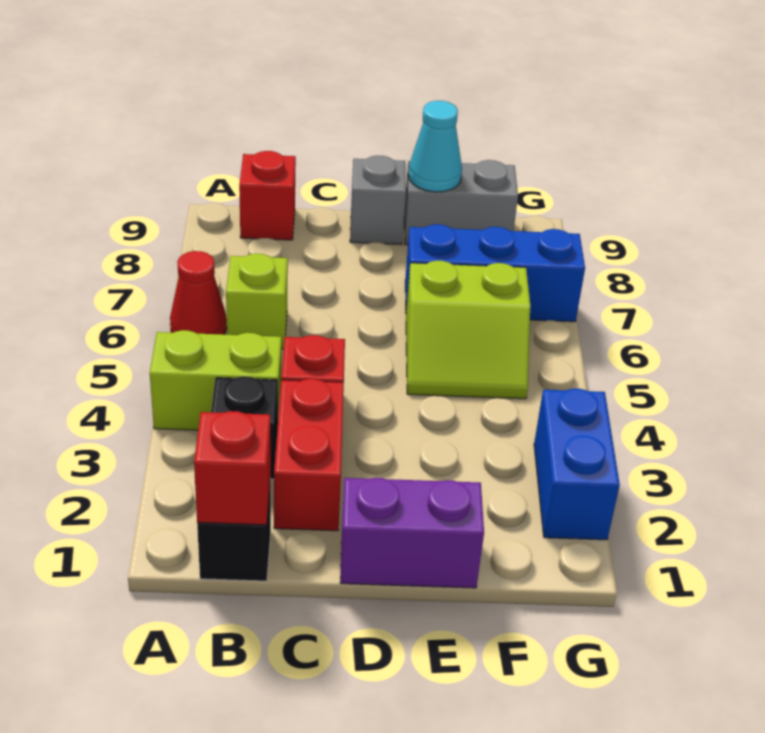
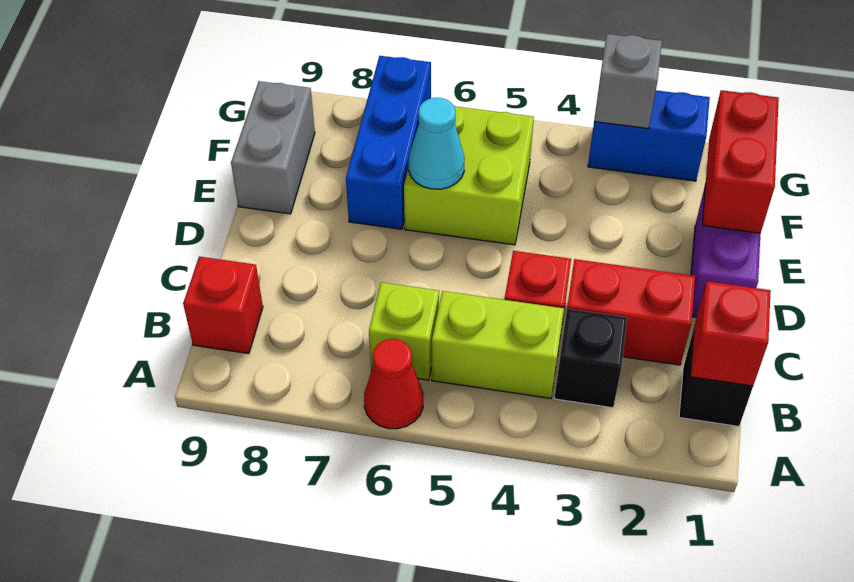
lime brick A4:B4 level 1 -> lime brick B4:B5 level 1
grey brick D9 level 1 -> grey brick G3 level 2
none -> red brick E1:F1 level 2
lime slope E5:F6 level 1 top 6 -> lime brick E5:F6 level 1
cyan cone E9 level 2 -> cyan cone E6 level 2

